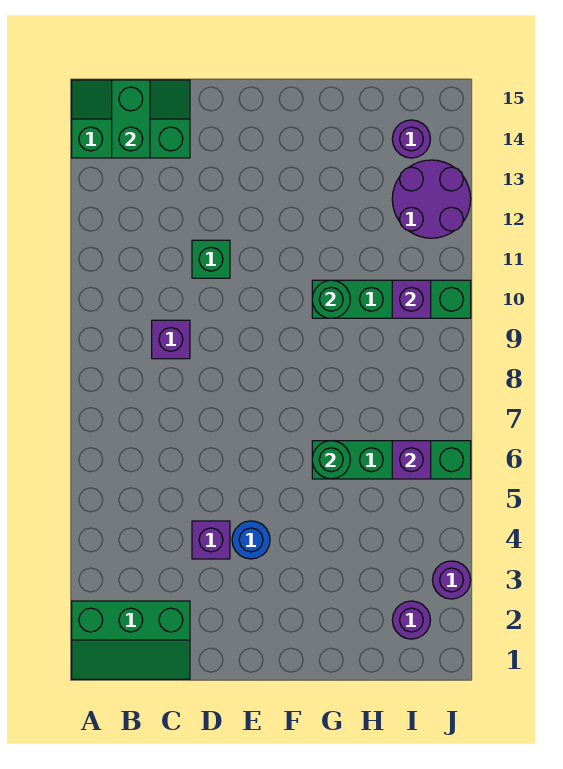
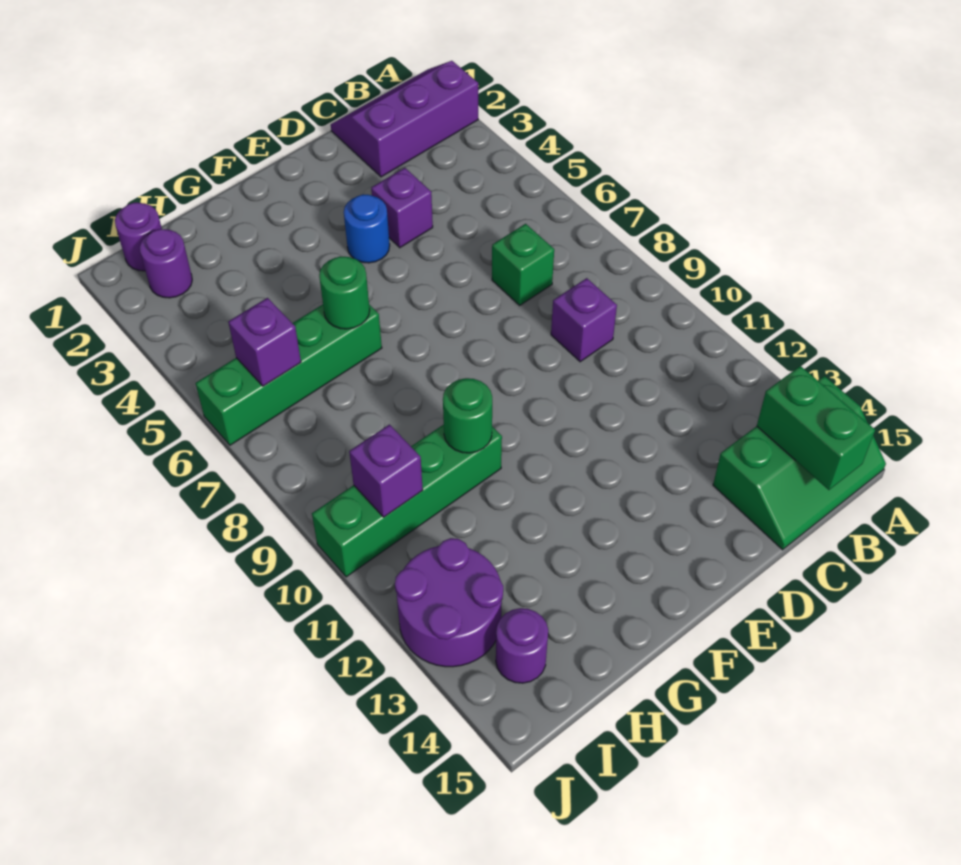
green slope A1:C2 level 1 top 2 -> purple slope A1:C2 level 1 top 2
green brick D11 level 1 -> green brick C7 level 1
purple round brick J3 level 1 -> purple round brick I1 level 1

